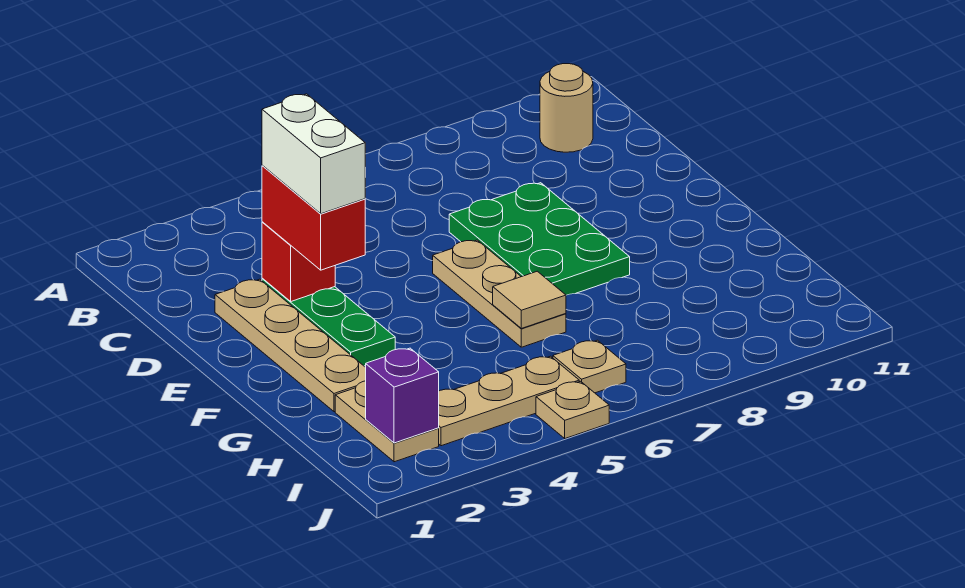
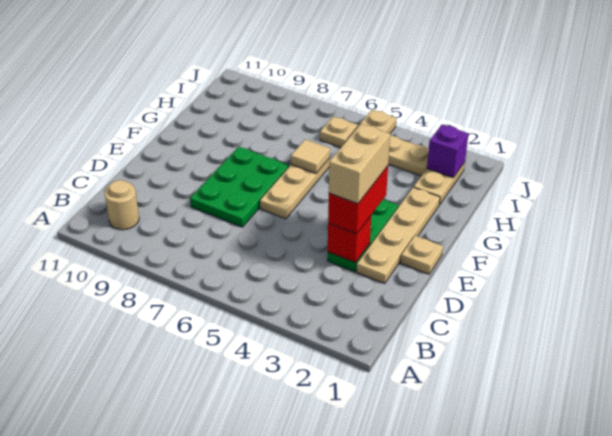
white brick D3:E3 level 4 -> tan brick D3:E3 level 4
none -> tan plate E1 level 1

